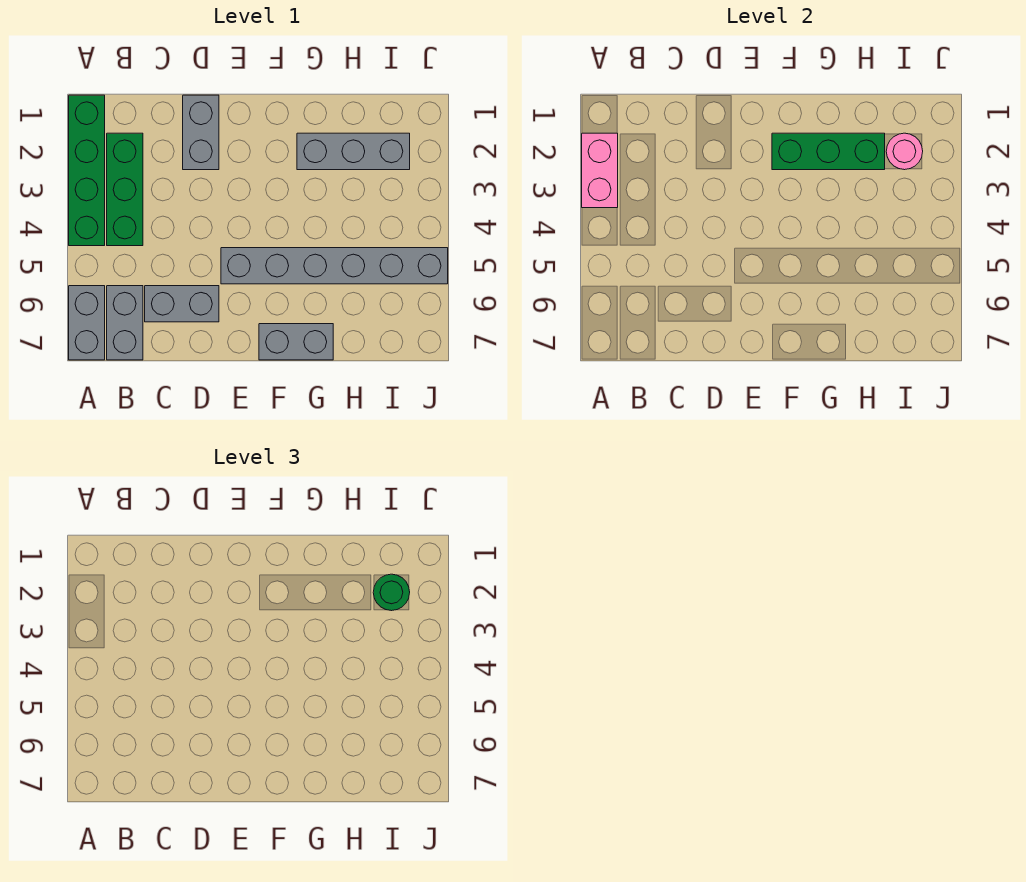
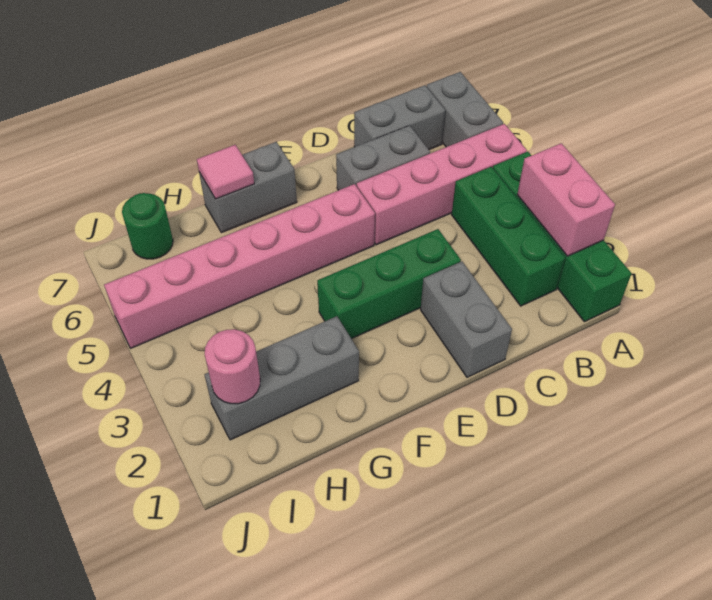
none -> pink brick A5:D5 level 1
grey brick B6:B7 level 1 -> grey brick B7:C7 level 1
grey brick E5:J5 level 1 -> pink brick E5:J5 level 1
green brick F2:H2 level 2 -> green brick D3:F3 level 1
none -> pink tile G7 level 2
green round brick I2 level 3 -> green round brick I7 level 1

